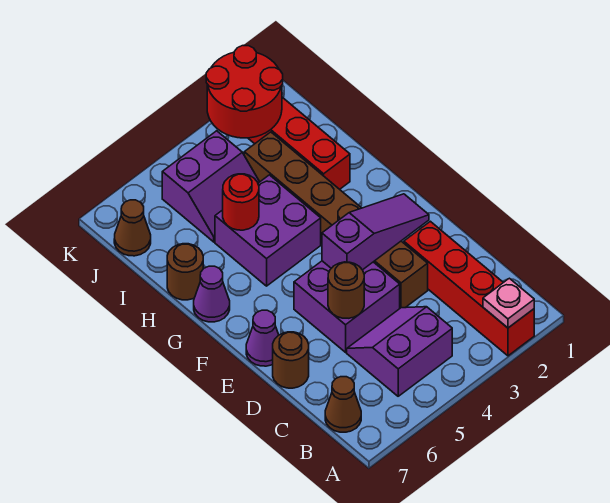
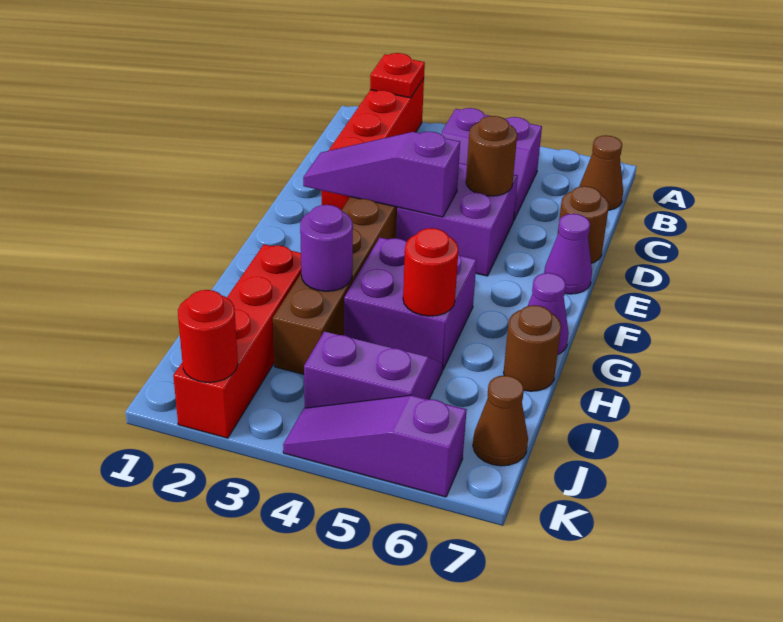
pink plate A2 level 2 -> red plate A2 level 2
none -> purple round brick H3 level 2
red round brick J2:K3 level 2 -> red round brick K2 level 2
none -> purple slope K4:K6 level 1 top 6

